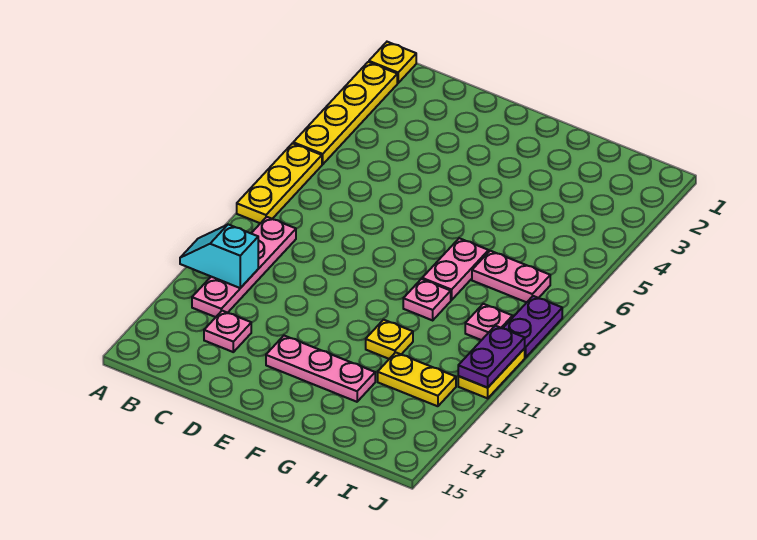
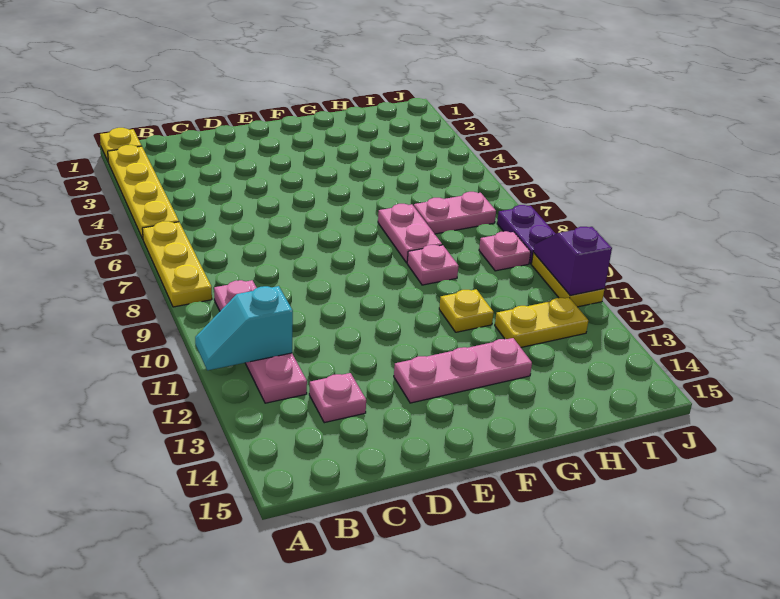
purple plate J10:J11 level 2 -> purple slope J10:J11 level 2 top 11

